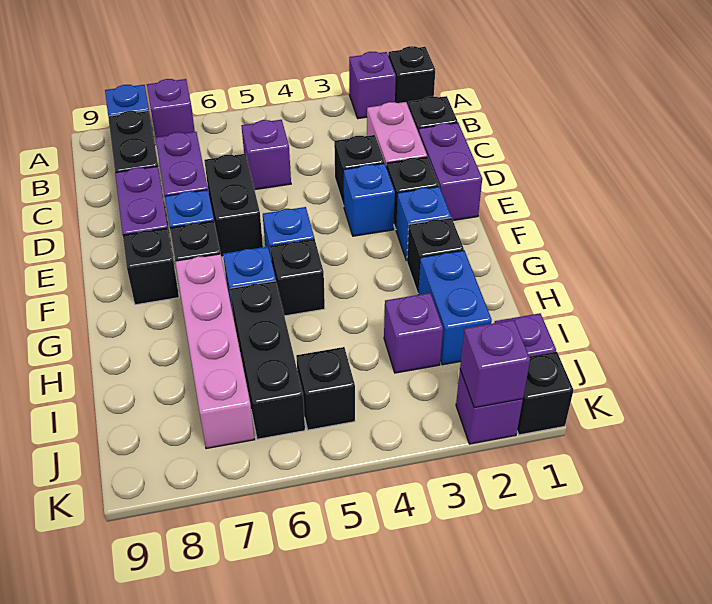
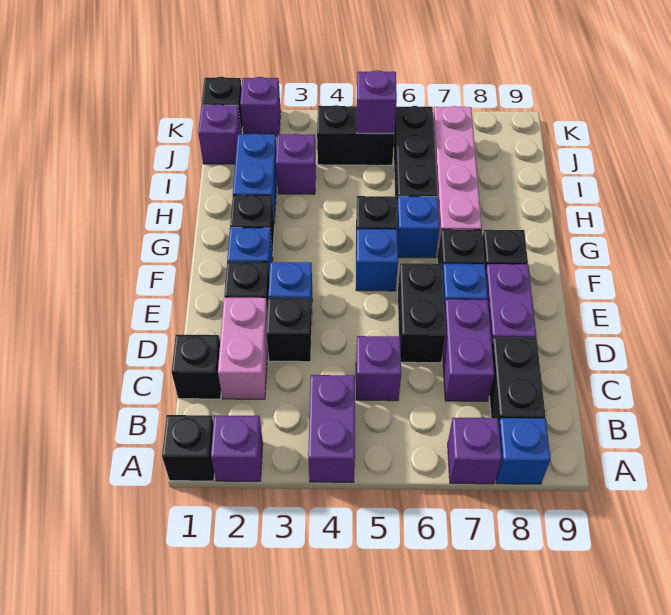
purple brick D1:E1 level 1 -> purple brick A4:B4 level 1
black brick J5 level 1 -> black brick J4:J5 level 1
purple brick K2 level 2 -> purple brick J5 level 2

